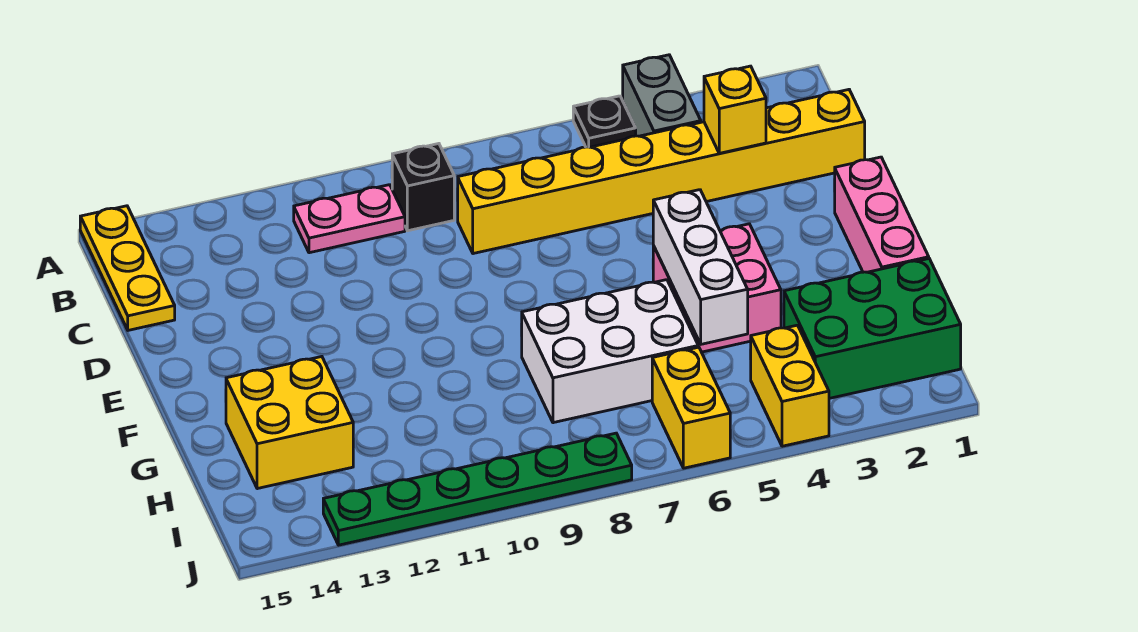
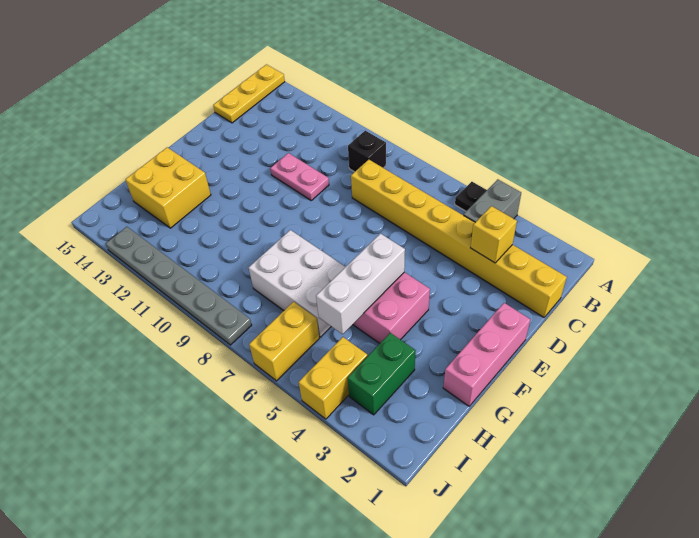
pink plate B10:B11 level 1 -> pink plate D10:D11 level 1
green brick H1:I3 level 1 -> green brick H3:I3 level 1
green plate J8:J13 level 1 -> grey plate J8:J13 level 1

